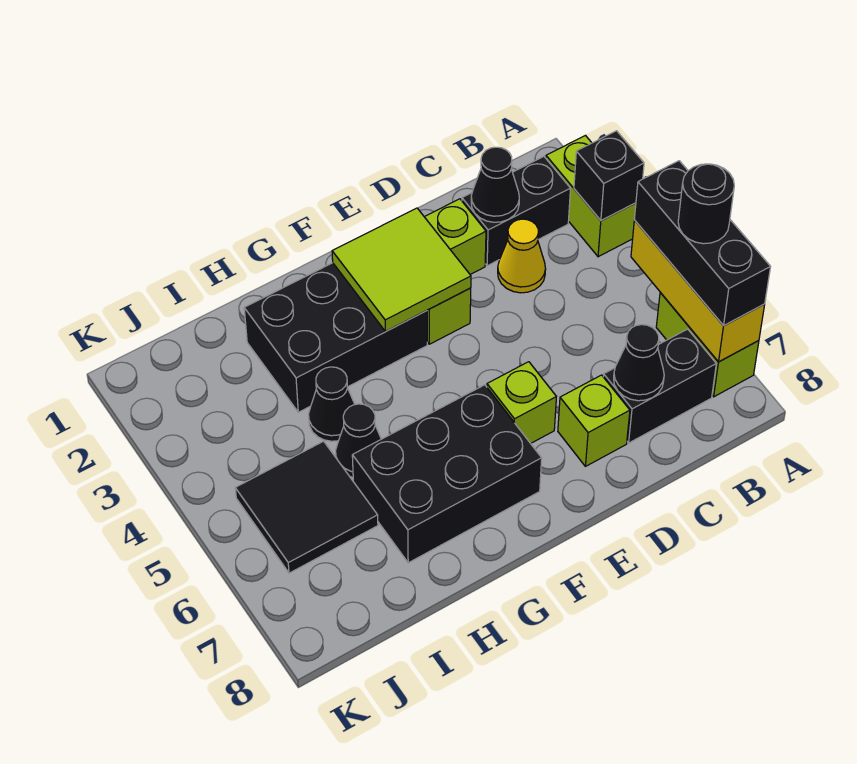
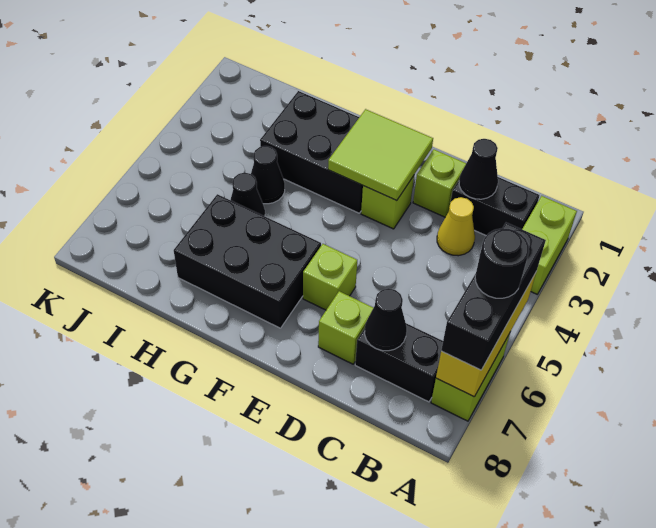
black brick A3 level 2 -> none
black tile I5:J6 level 1 -> none

